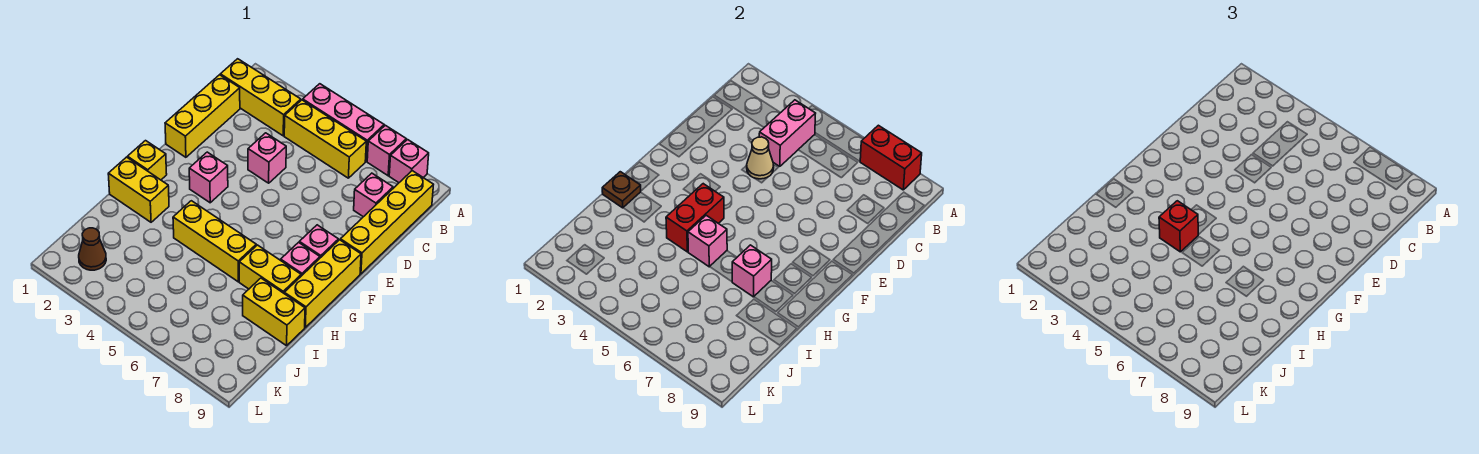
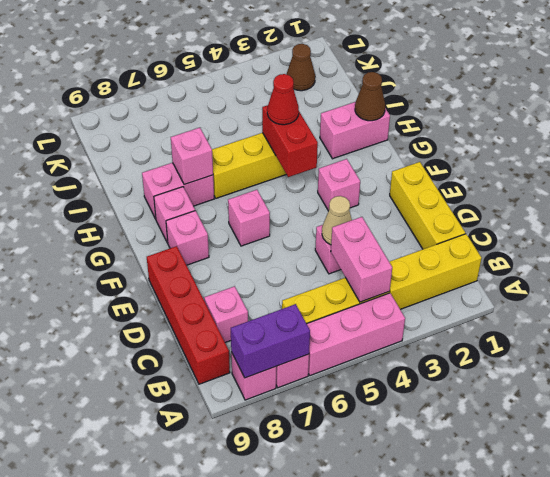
red brick A7:A8 level 2 -> purple brick A7:A8 level 2
yellow brick B9:E9 level 1 -> red brick B9:E9 level 1
yellow brick F9:H9 level 1 -> none
yellow brick G1 level 1 -> none
yellow brick H1:H2 level 1 -> pink brick H1:H2 level 1
brown plate H1 level 2 -> brown cone H1 level 2
red brick H4 level 3 -> red cone H4 level 3
pink brick H5 level 2 -> pink brick F6 level 1
yellow brick H7:H8 level 1 -> pink brick H7:H8 level 1
yellow brick I8:I9 level 1 -> none

